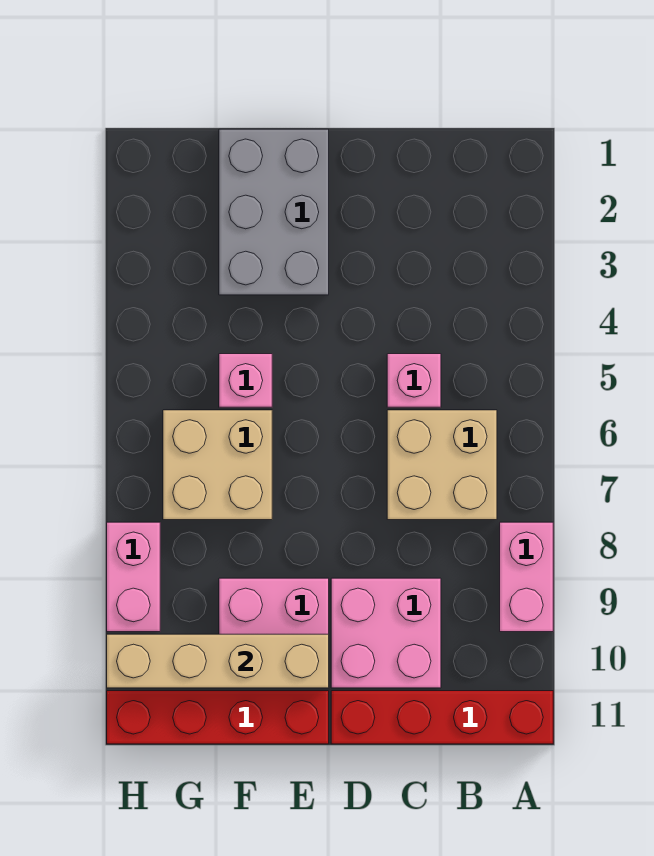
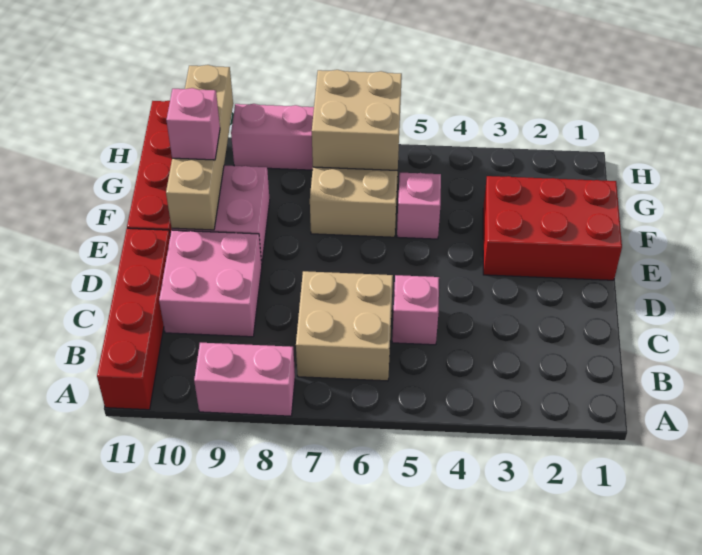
grey brick E1:F3 level 1 -> red brick E1:F3 level 1
none -> pink brick F10 level 3
none -> tan brick G6:H7 level 2

